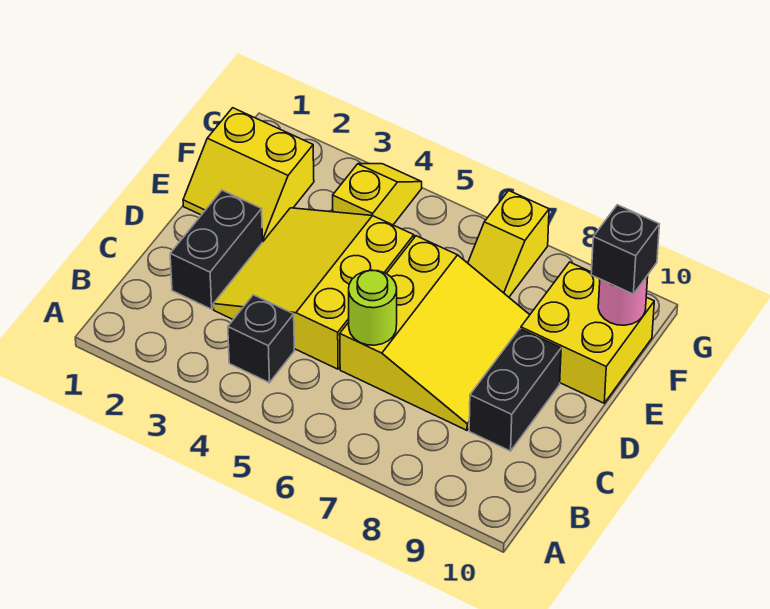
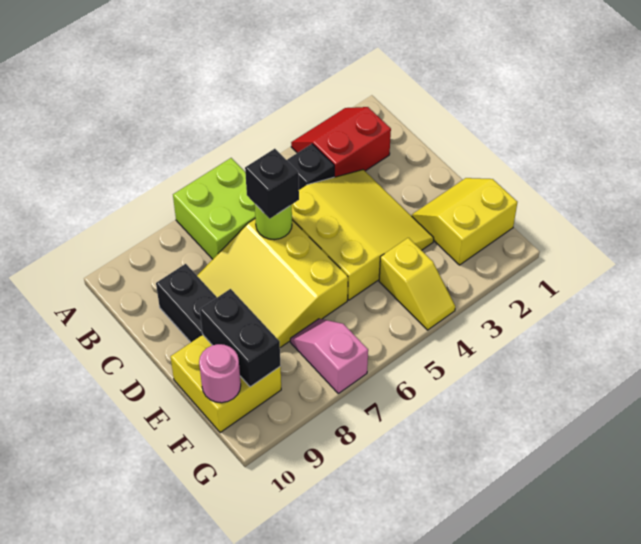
none -> red slope A2:B3 level 1 top B
none -> lime brick A6:B7 level 1
black brick C2:D2 level 1 -> black brick E9:F9 level 2
yellow slope F7:G7 level 1 top G -> pink slope F7:G7 level 1 top G
black brick F10 level 3 -> black brick C6 level 3

